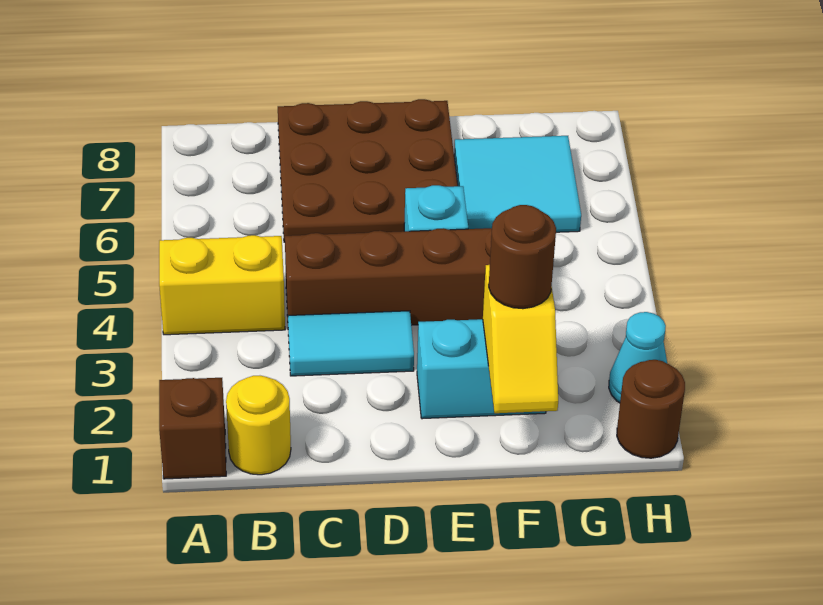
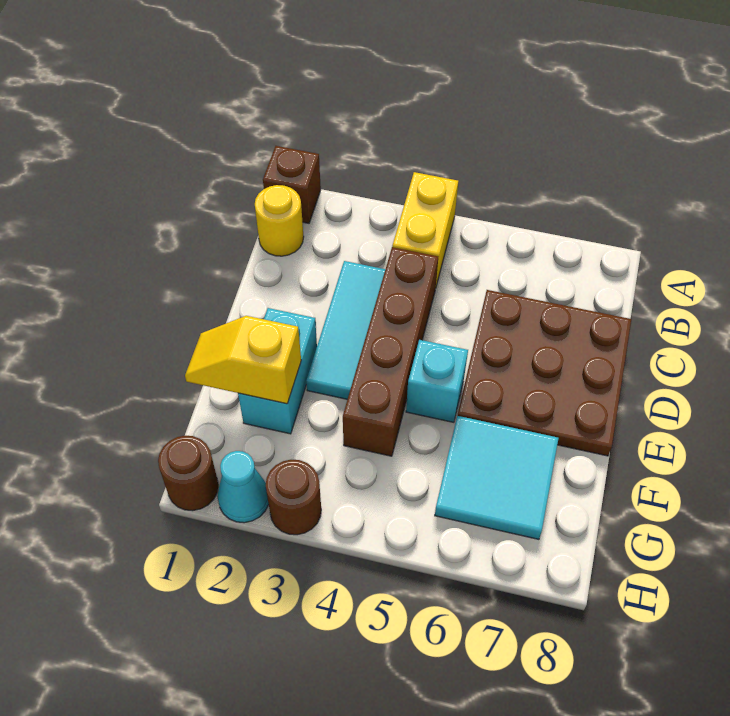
cyan tile C3:D3 level 1 -> cyan tile C3:E3 level 1
brown round brick F2 level 3 -> brown round brick H3 level 1

